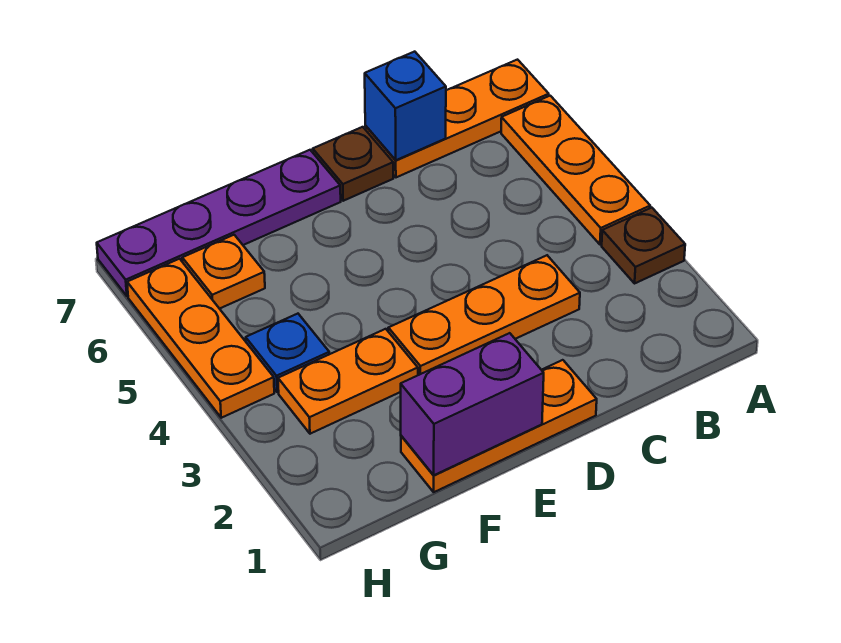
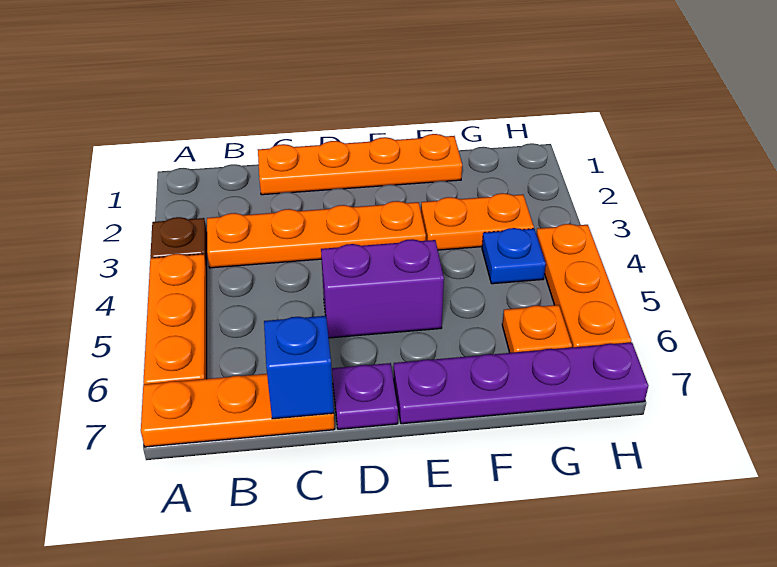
orange plate C3:E3 level 1 -> orange plate B3:E3 level 1
orange plate D1:F1 level 1 -> orange plate C1:F1 level 1
brown plate D7 level 1 -> purple plate D7 level 1
purple brick E1:F1 level 2 -> purple brick D5:E5 level 1

